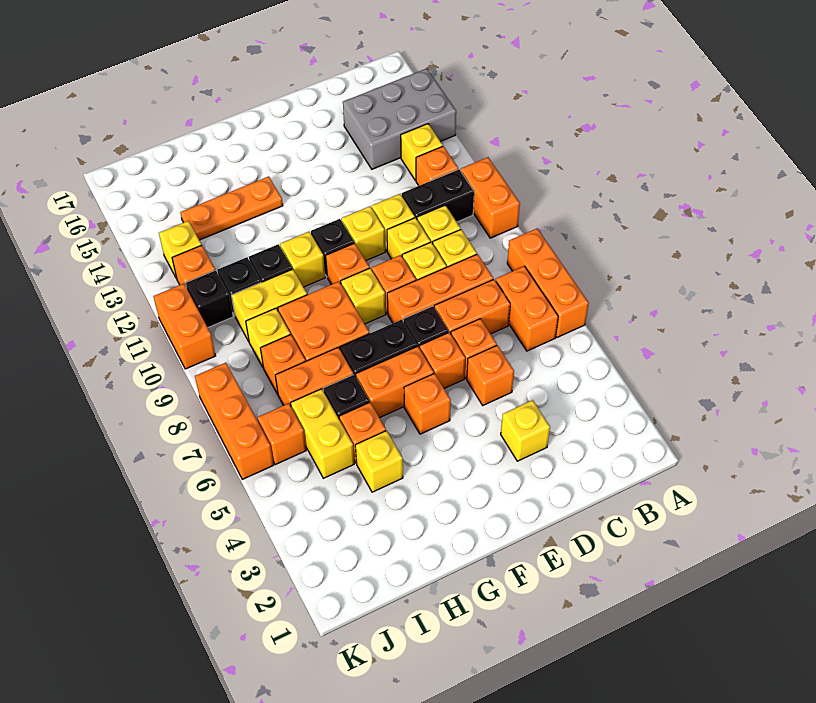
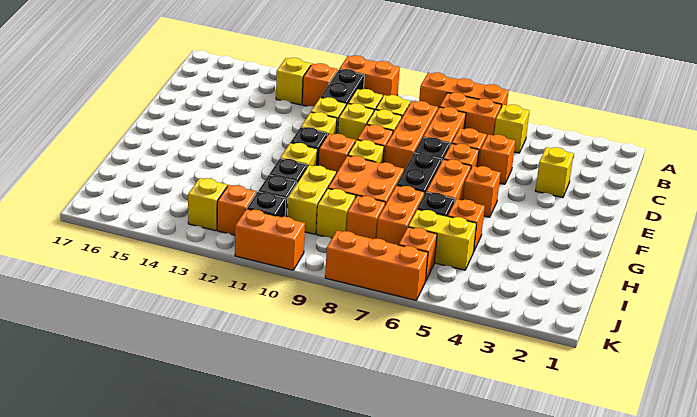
grey brick A14:C15 level 1 -> none
orange plate G14:I14 level 1 -> none
yellow brick H4 level 1 -> yellow brick B5 level 1

